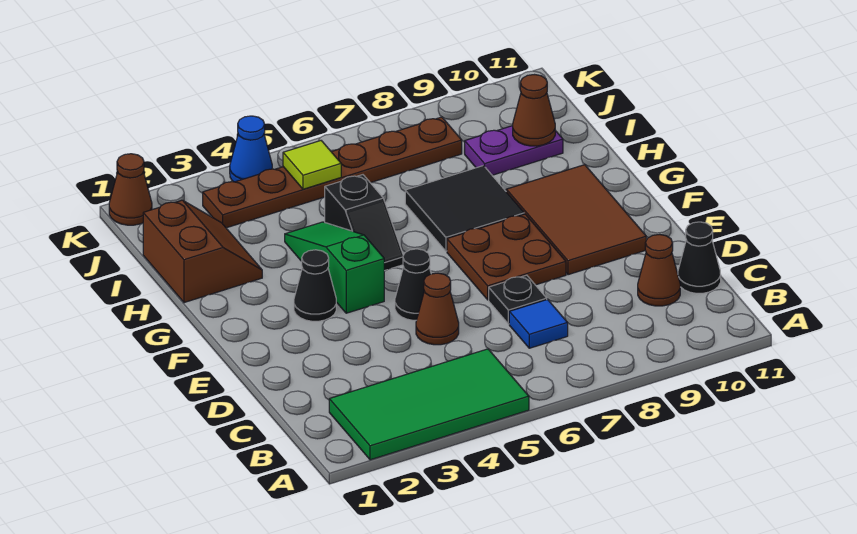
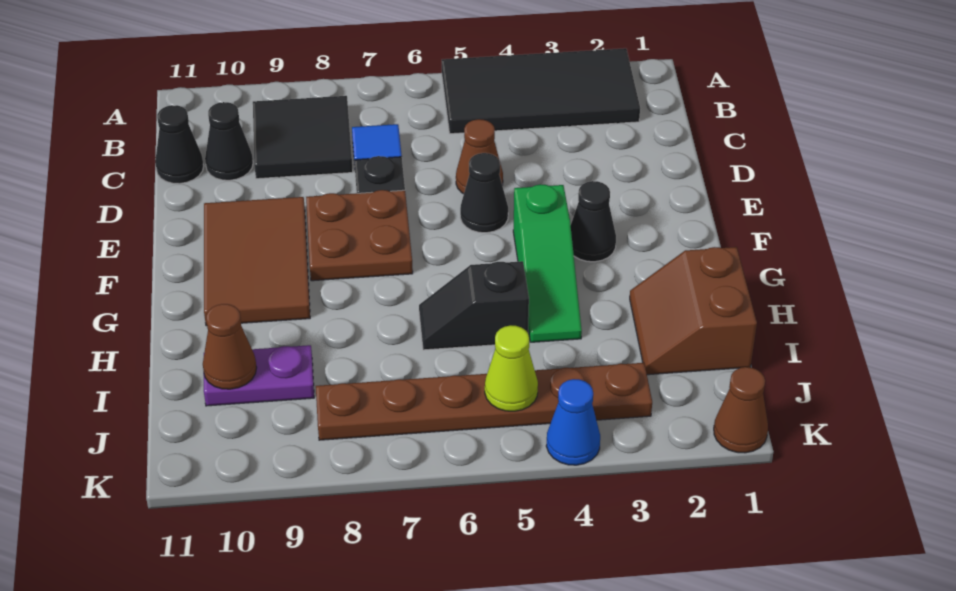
green tile A2:B5 level 1 -> black tile A2:B5 level 1
brown cone C10 level 1 -> black cone C10 level 1
black slope G5:H5 level 1 top H -> black slope H5:H6 level 1 top 5
black tile G7:H8 level 1 -> black tile B8:C9 level 1
lime tile J5 level 2 -> lime cone J5 level 2

